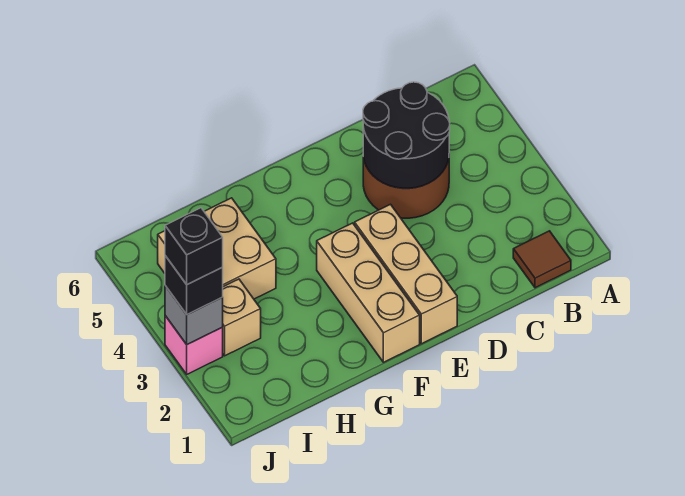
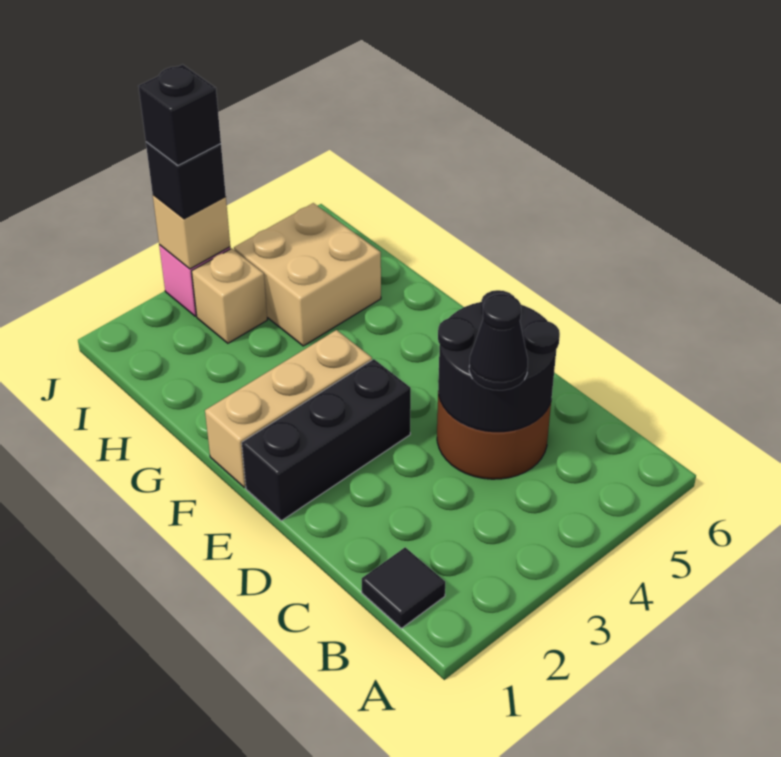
brown tile B1 level 1 -> black tile B1 level 1
none -> black cone C4 level 3
tan brick E1:E3 level 1 -> black brick E1:E3 level 1
grey brick J3 level 2 -> tan brick J3 level 2

